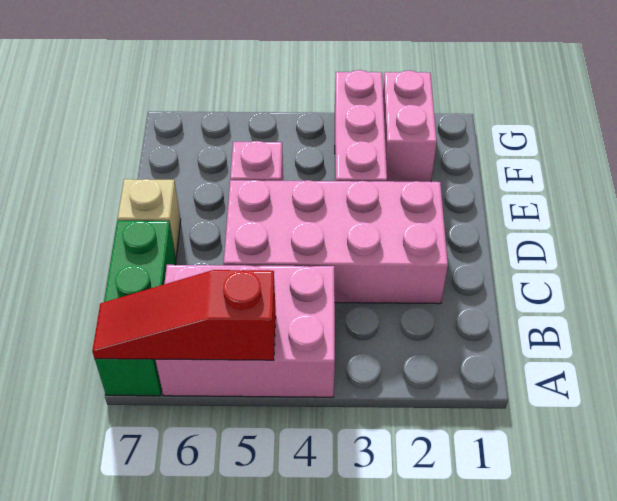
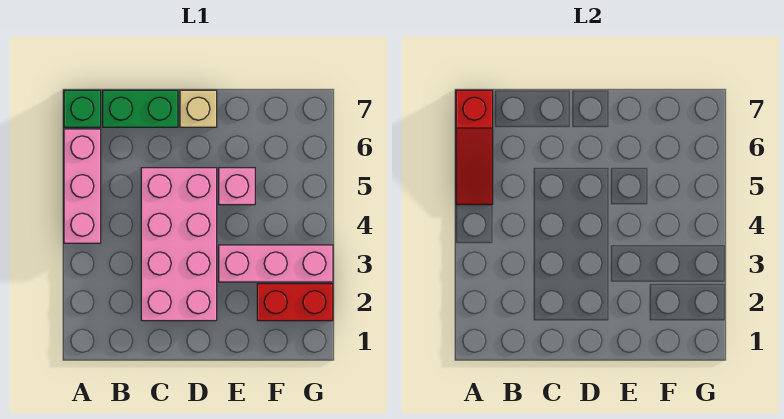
pink brick A4:B6 level 1 -> pink brick A4:A6 level 1
red slope A5:A7 level 2 top 5 -> red slope A5:A7 level 2 top 7
pink brick F2:G2 level 1 -> red brick F2:G2 level 1

